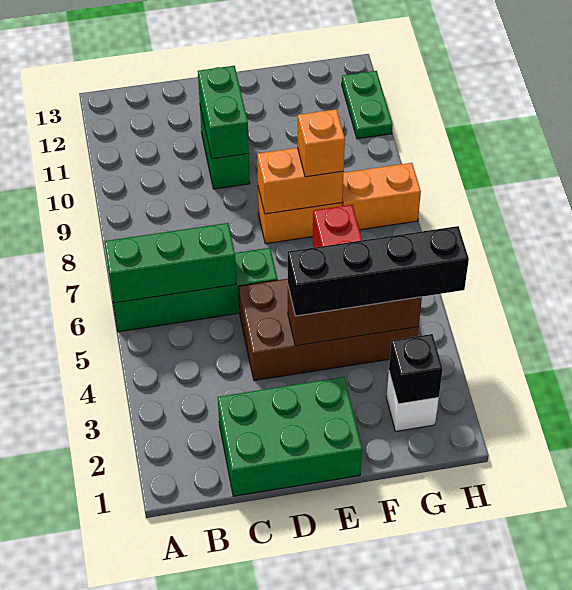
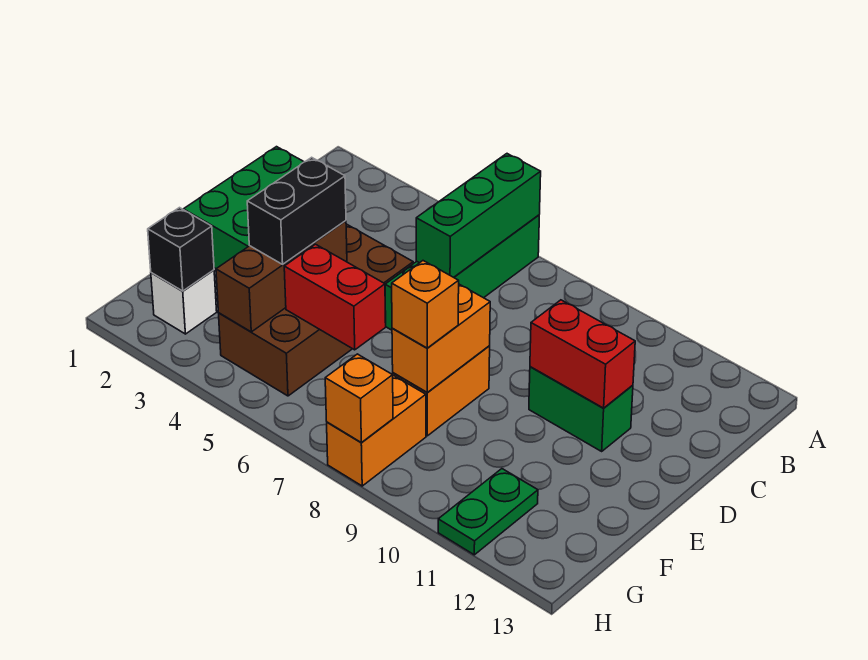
green brick D10:D11 level 2 -> red brick D10:D11 level 2
black brick E4:H4 level 3 -> black brick E4:F4 level 3
none -> orange brick H8 level 2
green plate H11:H12 level 1 -> green plate G11:H11 level 1

